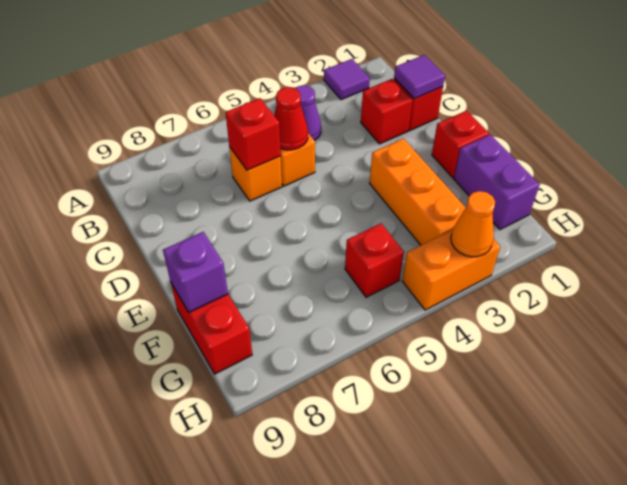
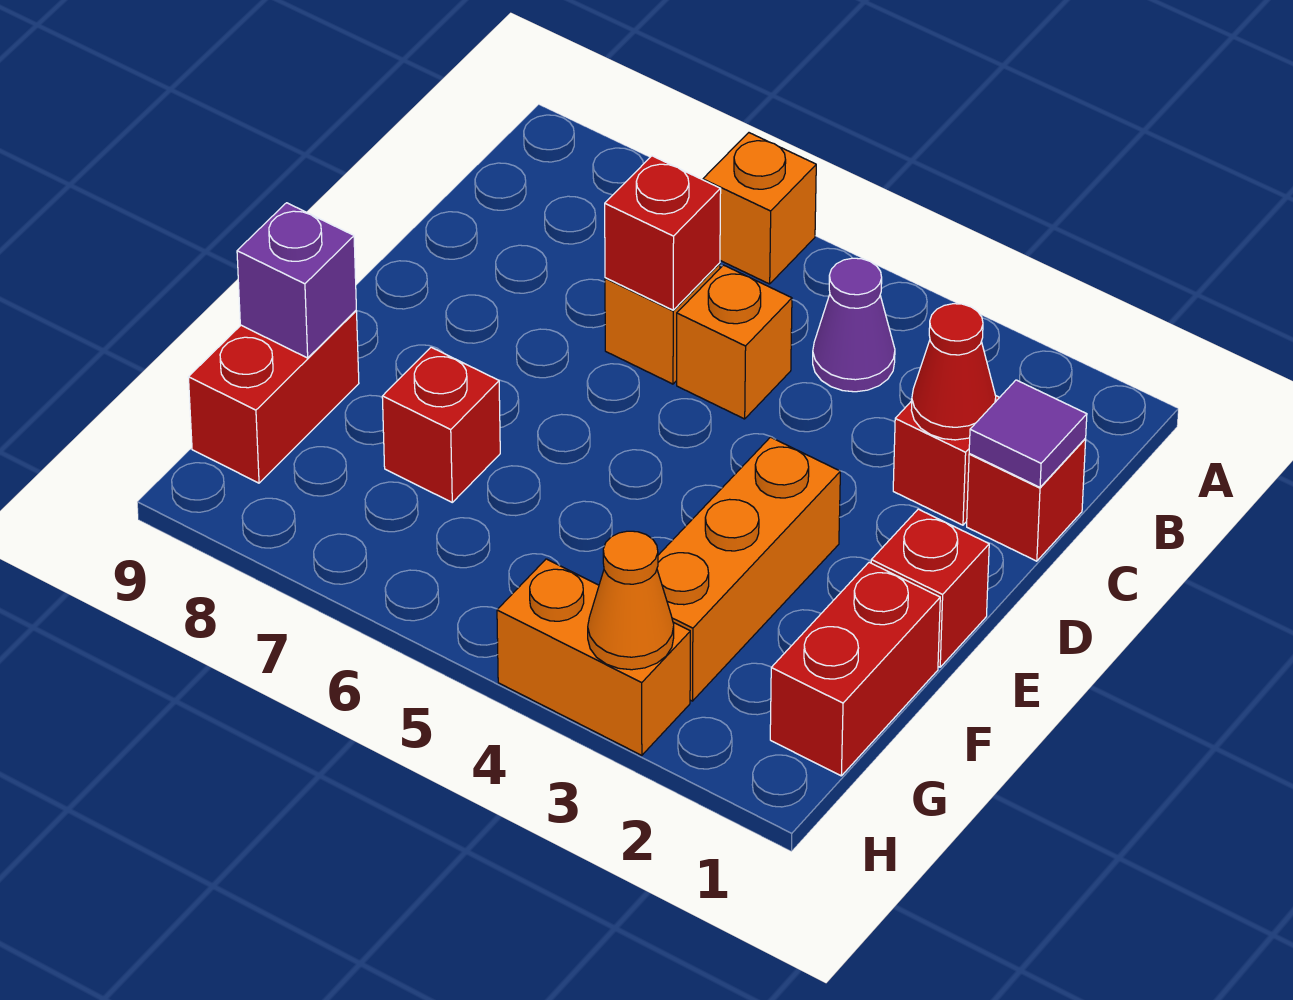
purple tile A2 level 1 -> none
none -> orange brick A6 level 1
red cone C5 level 2 -> red cone C2 level 2
purple brick F1:G1 level 1 -> red brick F1:G1 level 1
red brick G5 level 1 -> red brick F7 level 1

